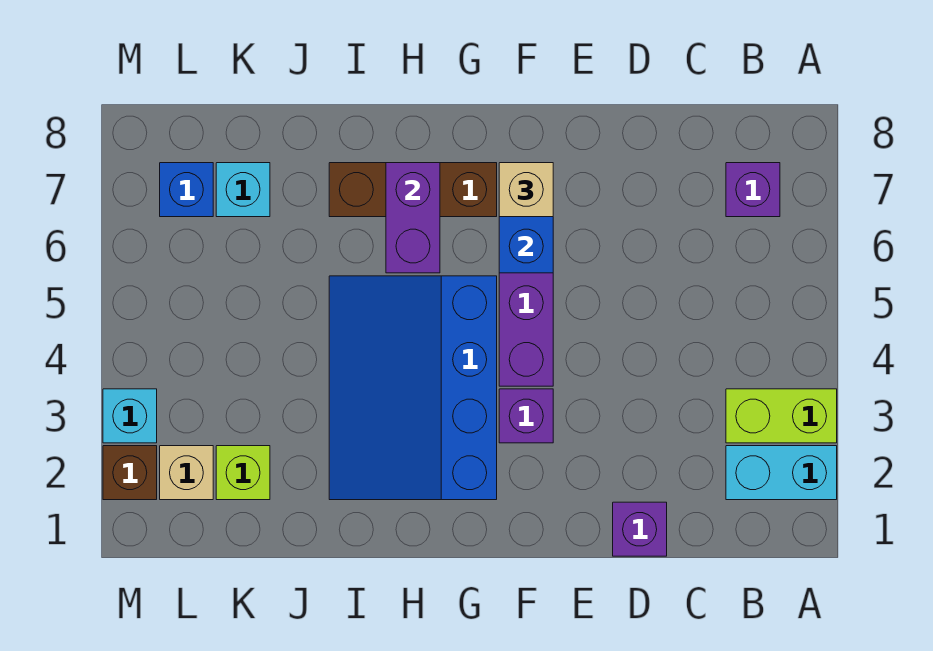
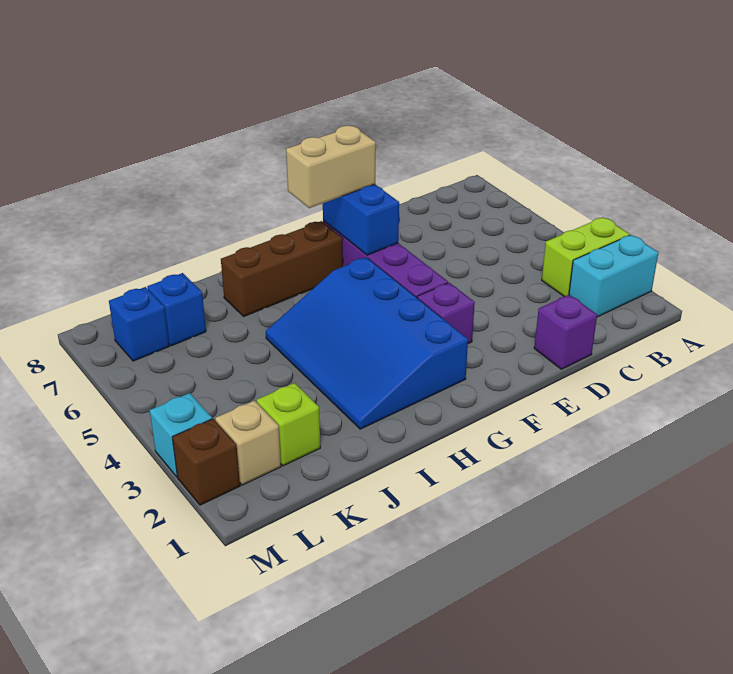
purple brick B7 level 1 -> none
tan brick F7 level 3 -> tan brick F7:G7 level 3
purple brick H6:H7 level 2 -> none
cyan brick K7 level 1 -> blue brick K7 level 1

